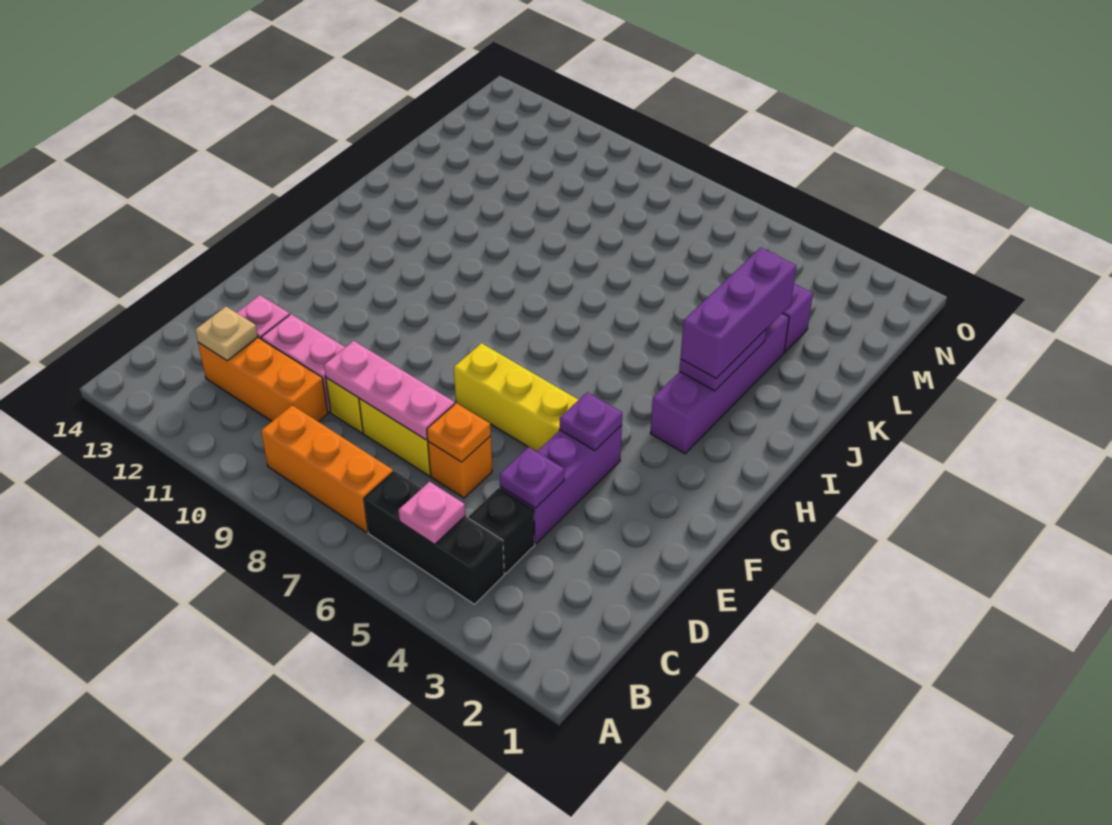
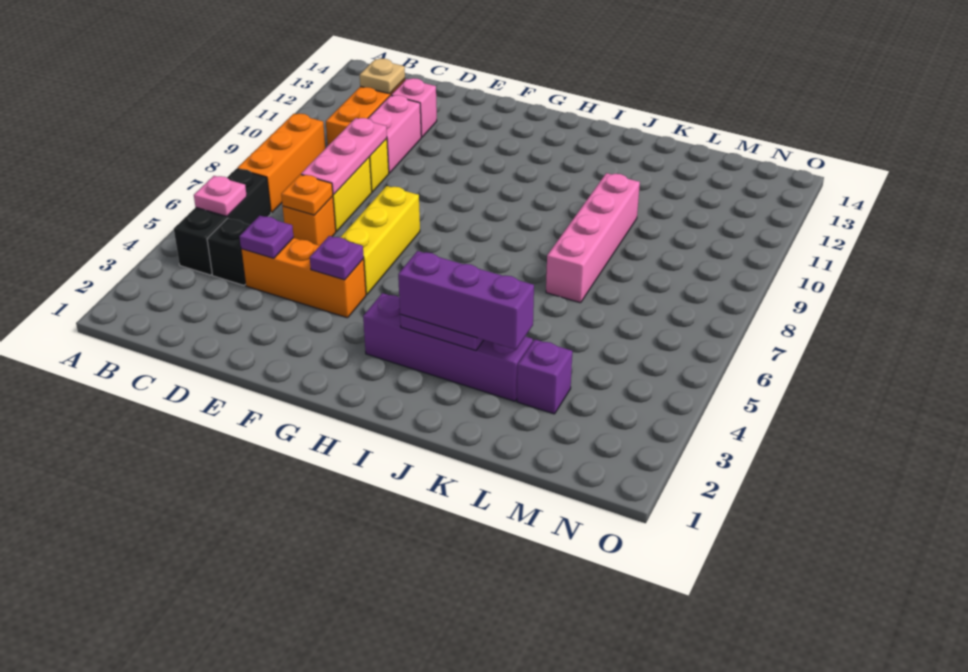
purple brick D4:F4 level 1 -> orange brick D4:F4 level 1
none -> pink brick K7:K10 level 1

